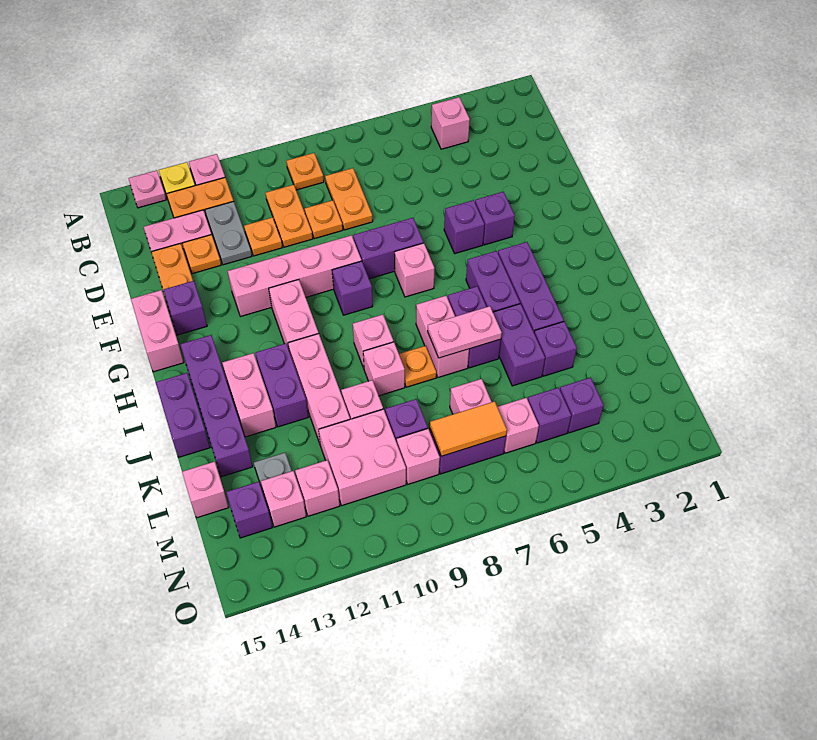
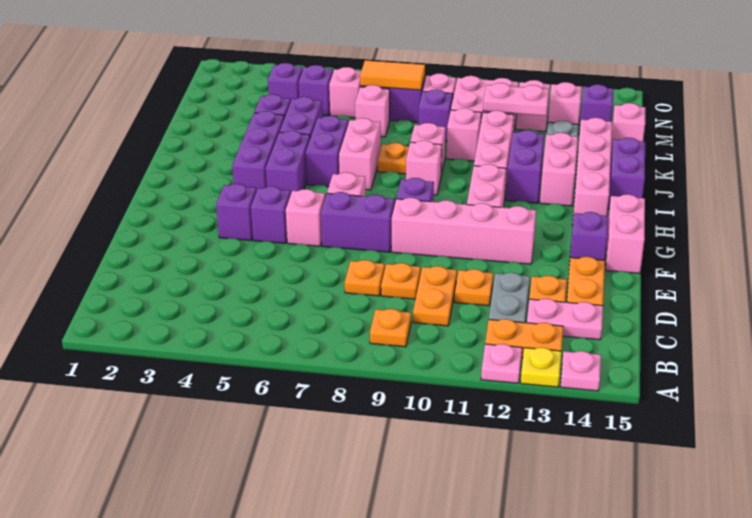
pink brick B4 level 1 -> pink brick F6 level 1
orange plate C8:D8 level 1 -> orange plate D8 level 1
purple brick H14:K14 level 1 -> pink brick H14:K14 level 1
pink plate J6:J7 level 2 -> pink plate L11:L12 level 2

